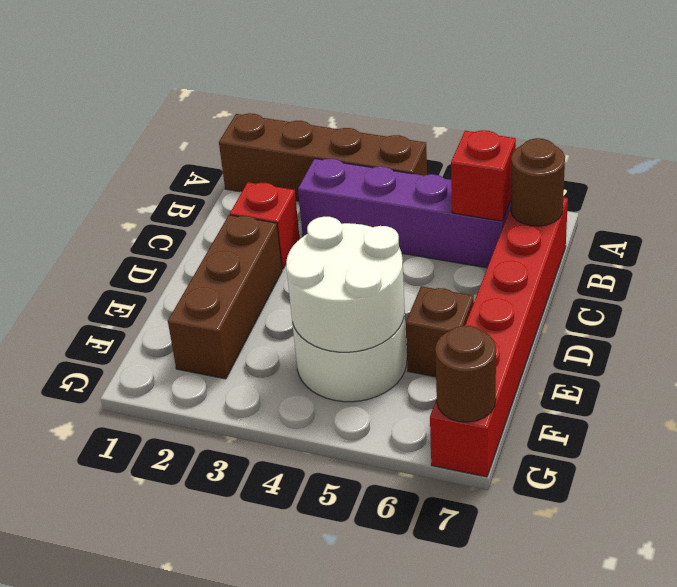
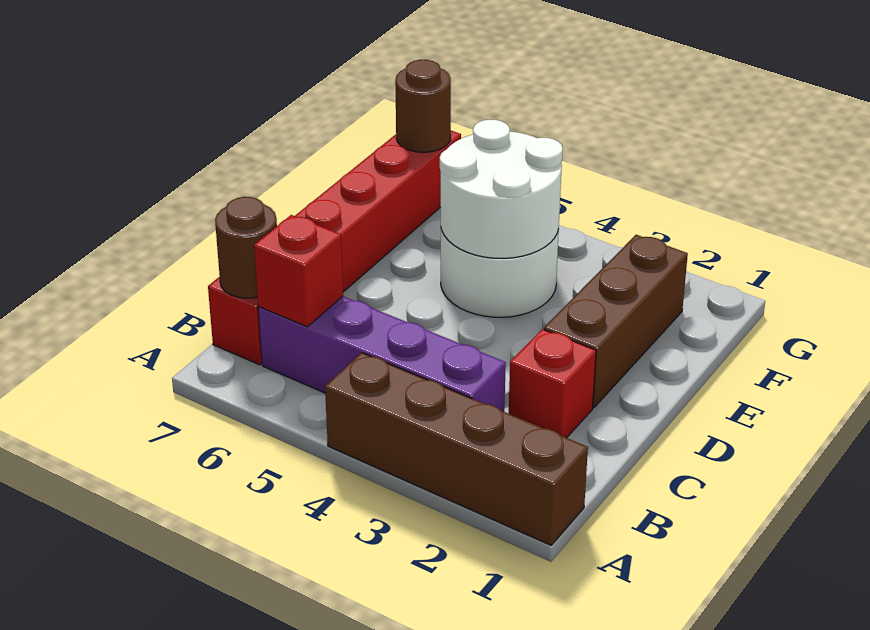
brown brick E6 level 1 -> none

